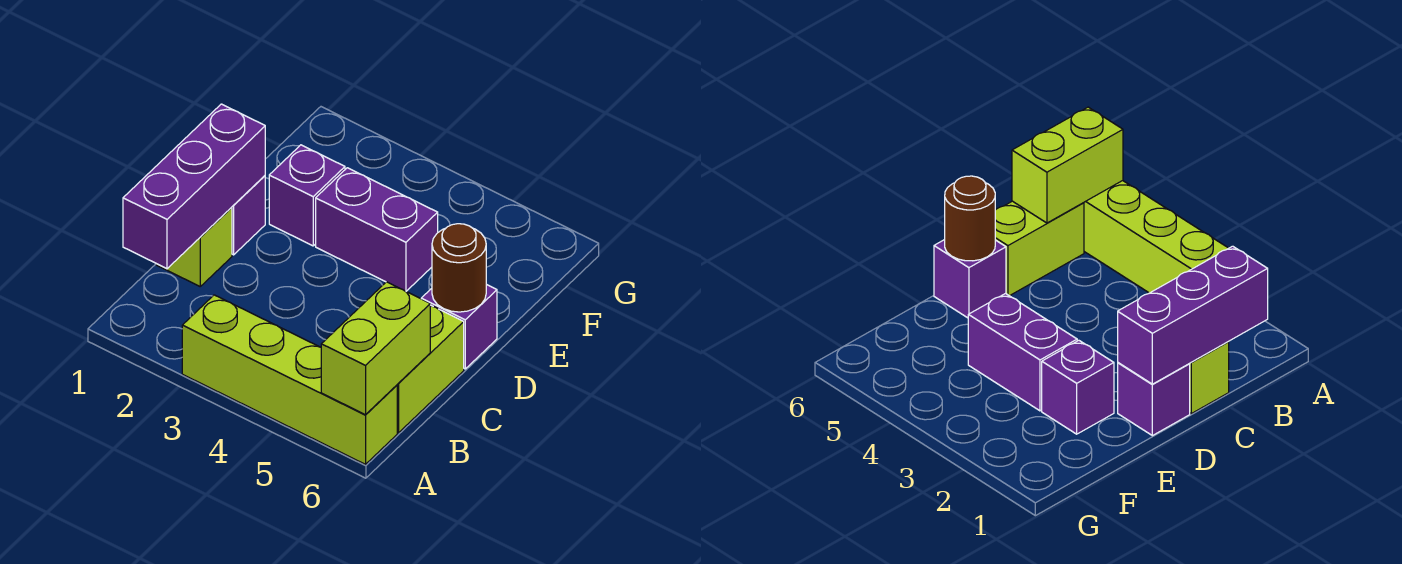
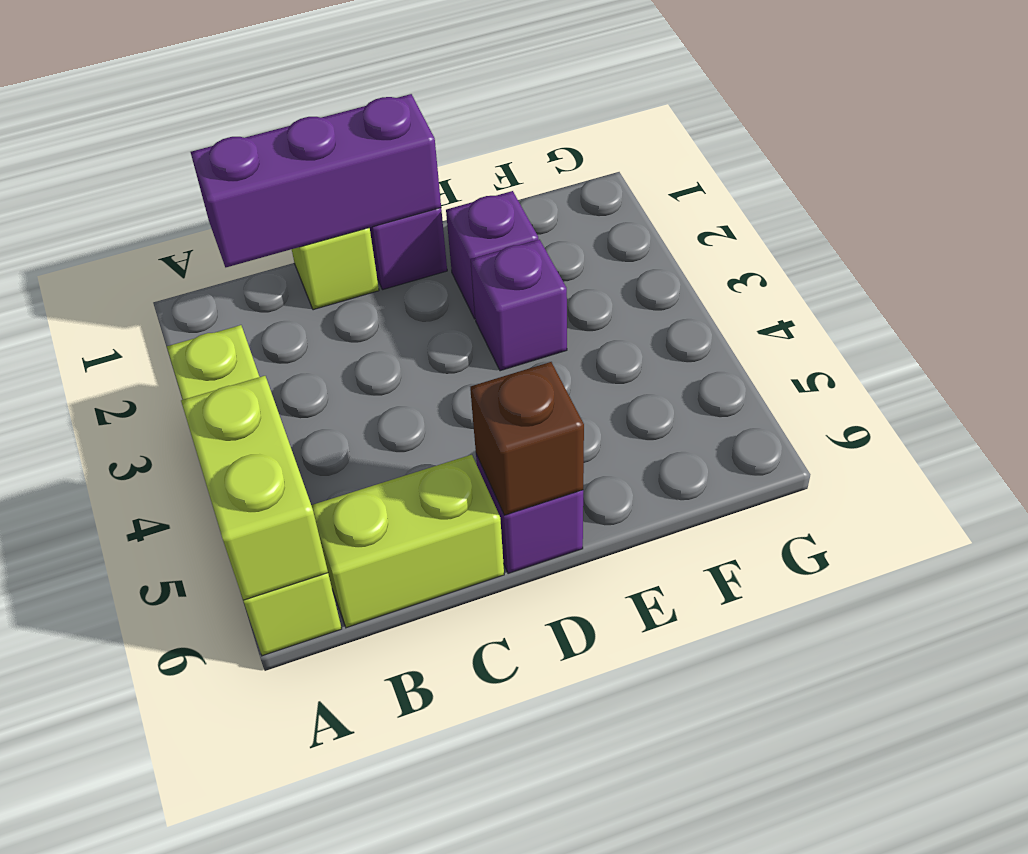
lime brick A6:B6 level 2 -> lime brick A5:A6 level 2
brown round brick D6 level 2 -> brown brick D6 level 2
purple brick E3:E4 level 1 -> purple brick E3 level 1

